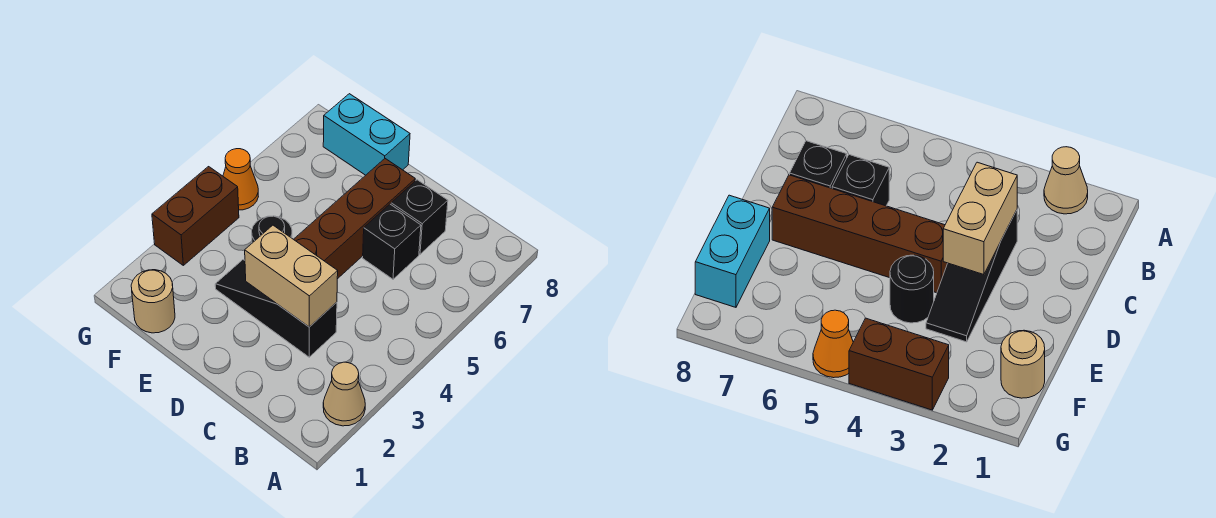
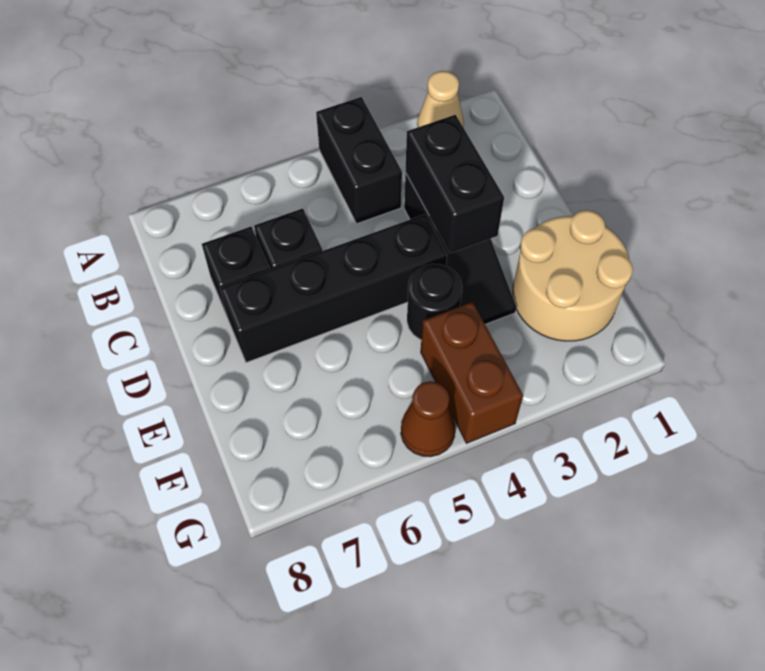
none -> black brick A4:B4 level 1
tan brick C3:D3 level 2 -> black brick C3:D3 level 2
brown brick D4:D7 level 1 -> black brick D4:D7 level 1
cyan brick E8:F8 level 1 -> none
tan round brick F1 level 1 -> tan round brick E1:F2 level 1
brown brick G3:G4 level 1 -> brown brick F4:G4 level 1
orange cone G5 level 1 -> brown cone G5 level 1

